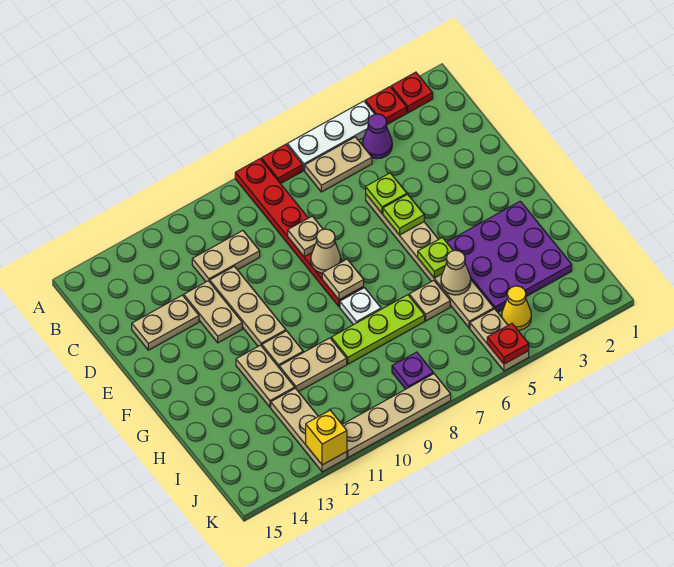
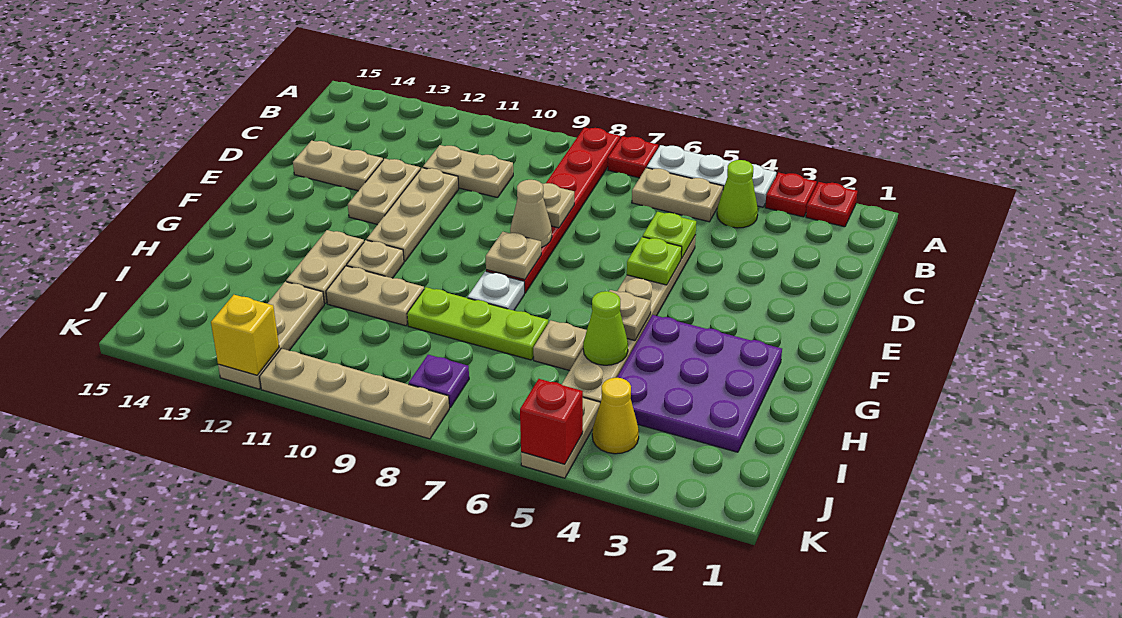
purple cone B4 level 1 -> lime cone B4 level 1
lime plate G5 level 2 -> tan plate G5 level 2
tan cone H5 level 2 -> lime cone H5 level 2
red plate K5 level 2 -> red brick K5 level 2

